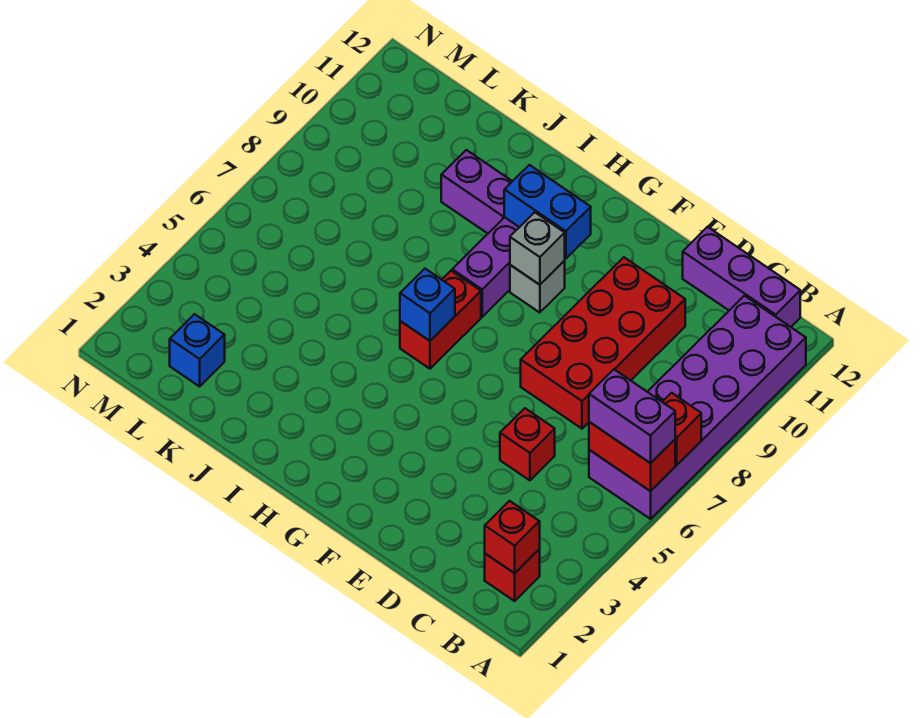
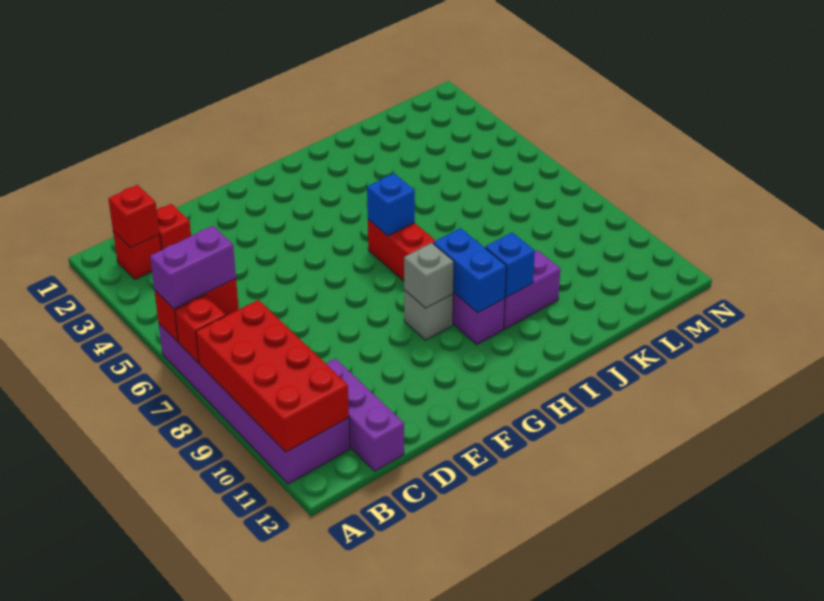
purple brick B12:D12 level 1 -> purple brick C10:C12 level 1
red brick D5 level 1 -> red brick C2 level 1
red brick D7:E10 level 1 -> red brick A8:B11 level 2
blue brick G10:H10 level 2 -> blue brick H9:H10 level 2
blue brick L2 level 1 -> blue brick I10 level 2

